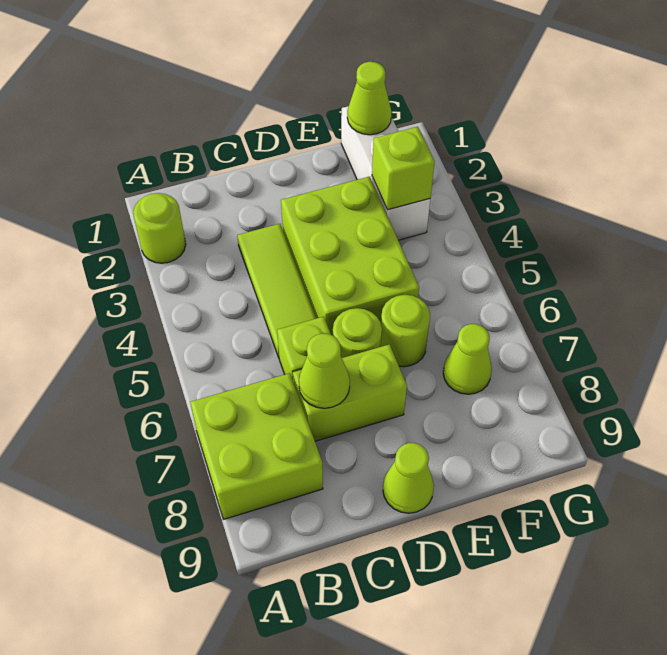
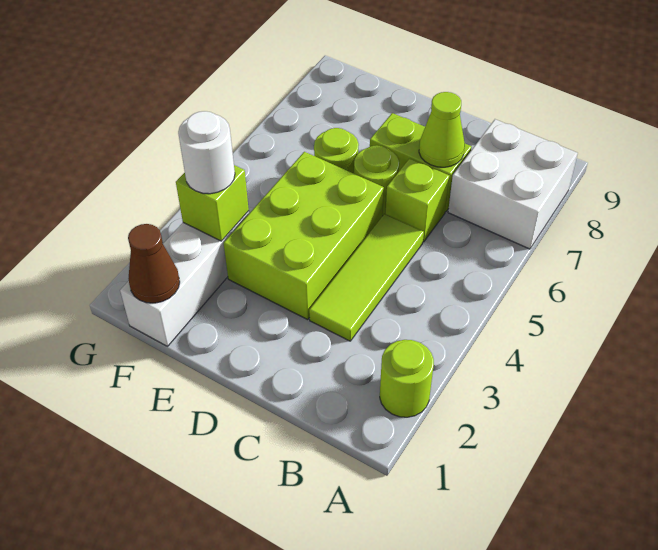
lime brick A7:B8 level 1 -> white brick A7:B8 level 1
lime cone D9 level 1 -> none
lime cone F1 level 2 -> brown cone F1 level 2
none -> white round brick F3 level 3
lime cone F7 level 1 -> none

